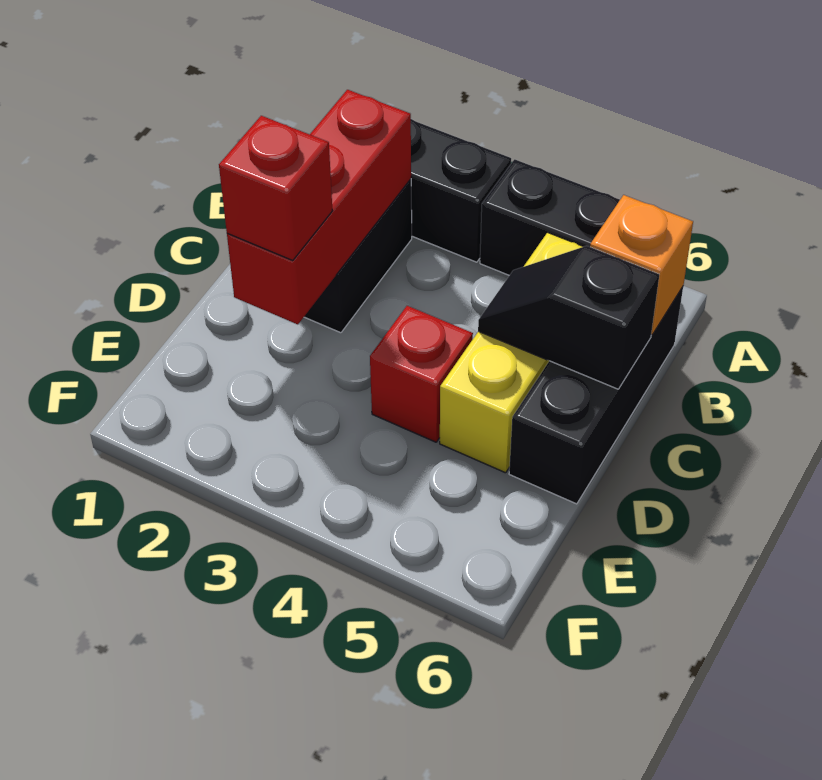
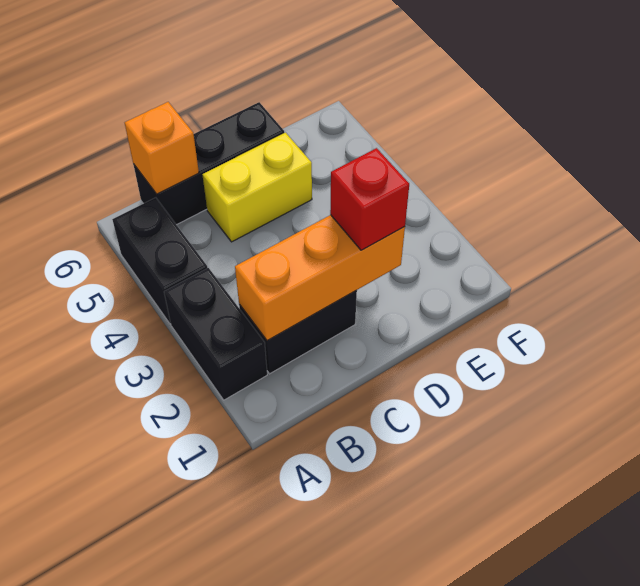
red brick B2:D2 level 2 -> orange brick B2:D2 level 2
yellow brick B5:D5 level 1 -> yellow brick C5:D5 level 1
black slope C5:C6 level 2 top 6 -> none
red brick D4 level 1 -> none

